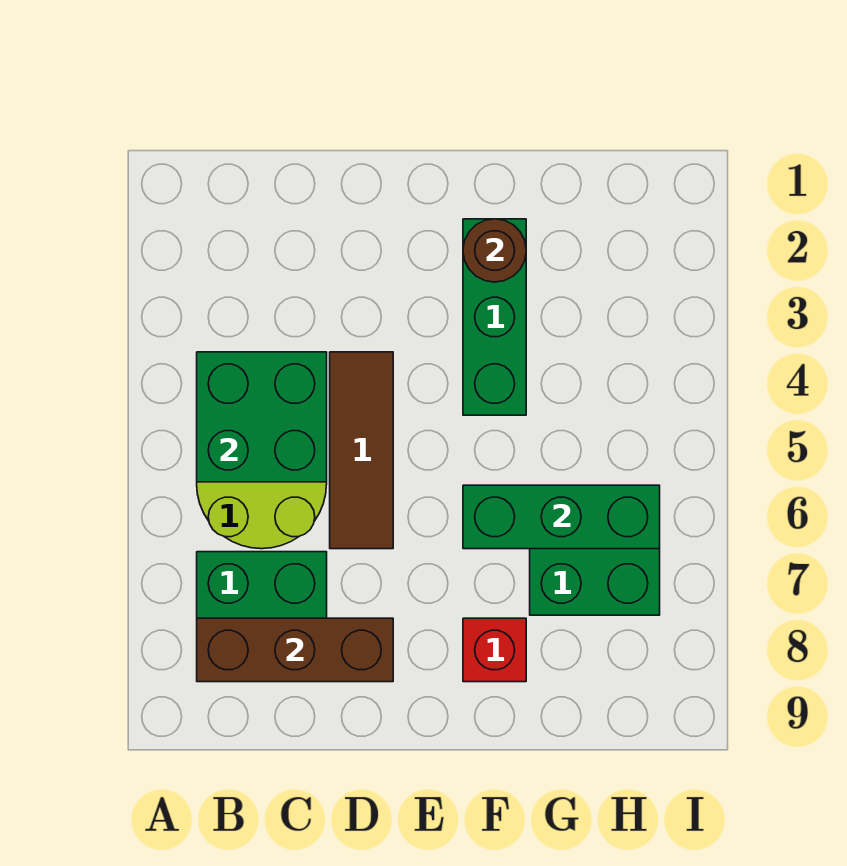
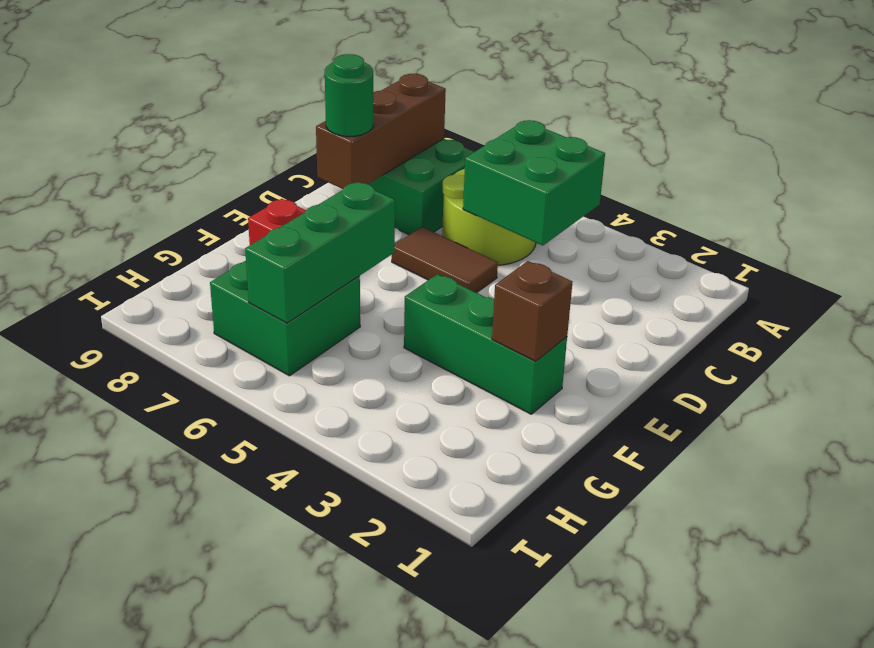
brown tile D4:D6 level 1 -> brown tile D5:D6 level 1
none -> green round brick D8 level 3
brown round brick F2 level 2 -> brown brick F2 level 2

